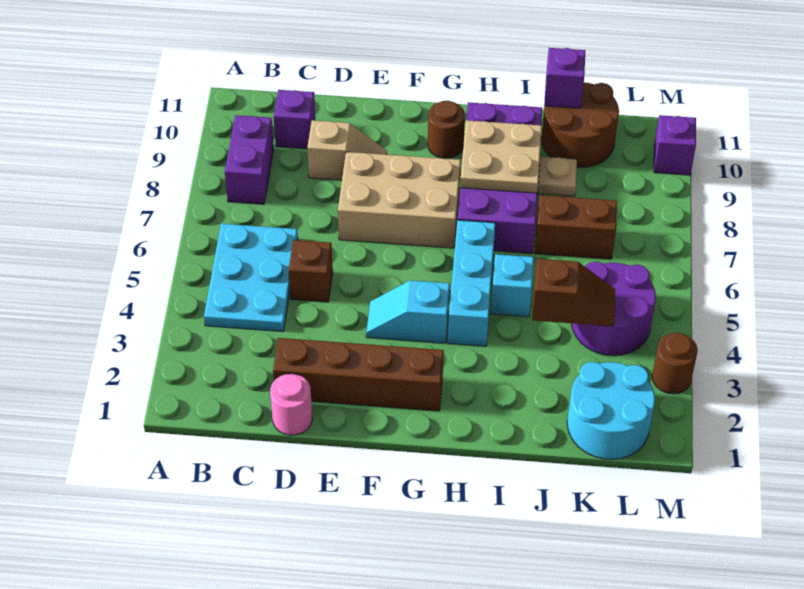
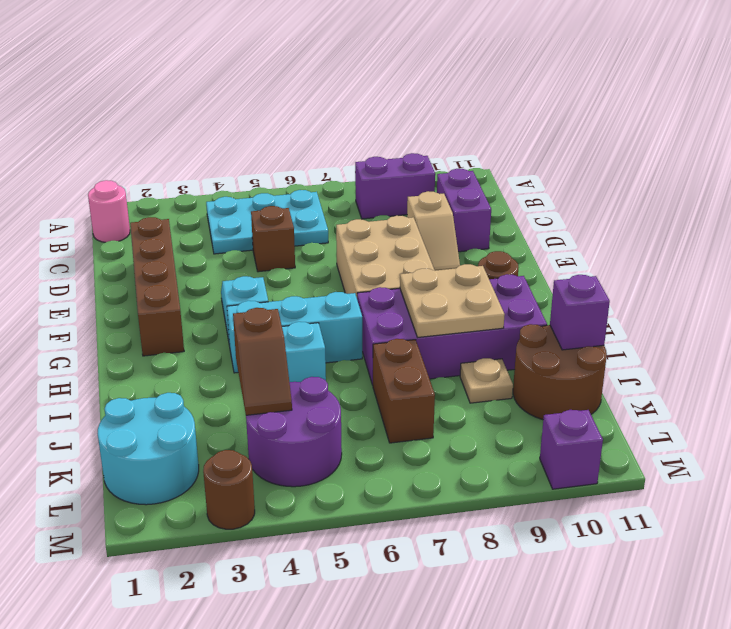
purple brick C10 level 1 -> purple brick C10:D10 level 1
pink round brick D1 level 1 -> pink round brick B1 level 1

